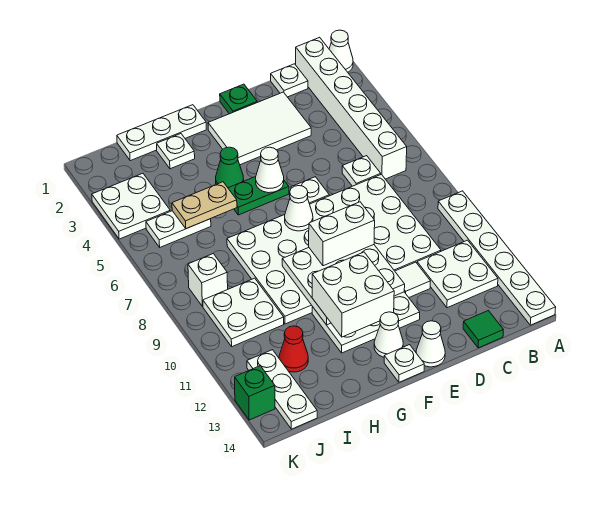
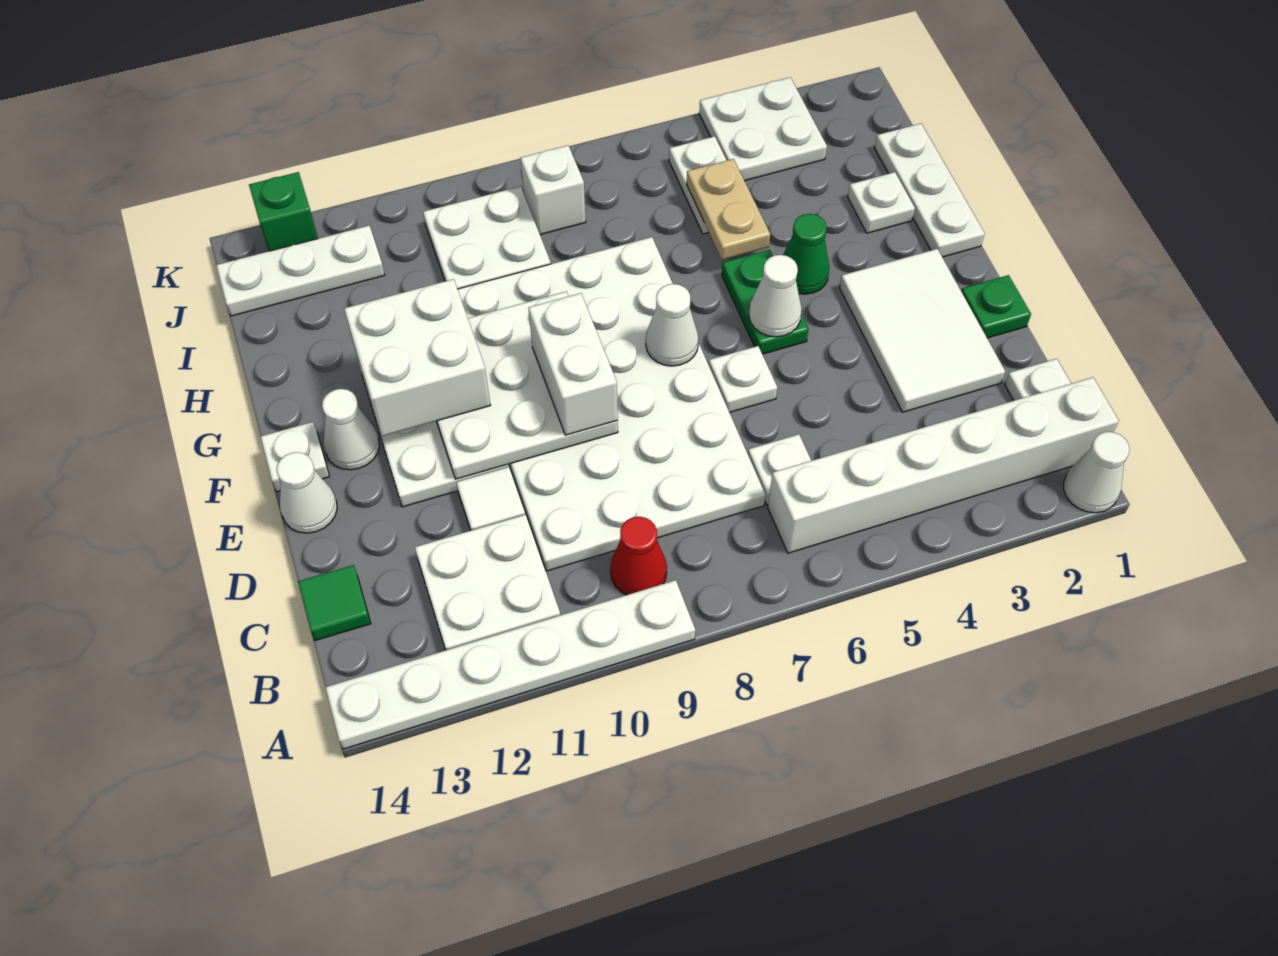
red cone I12 level 1 -> red cone B9 level 1

